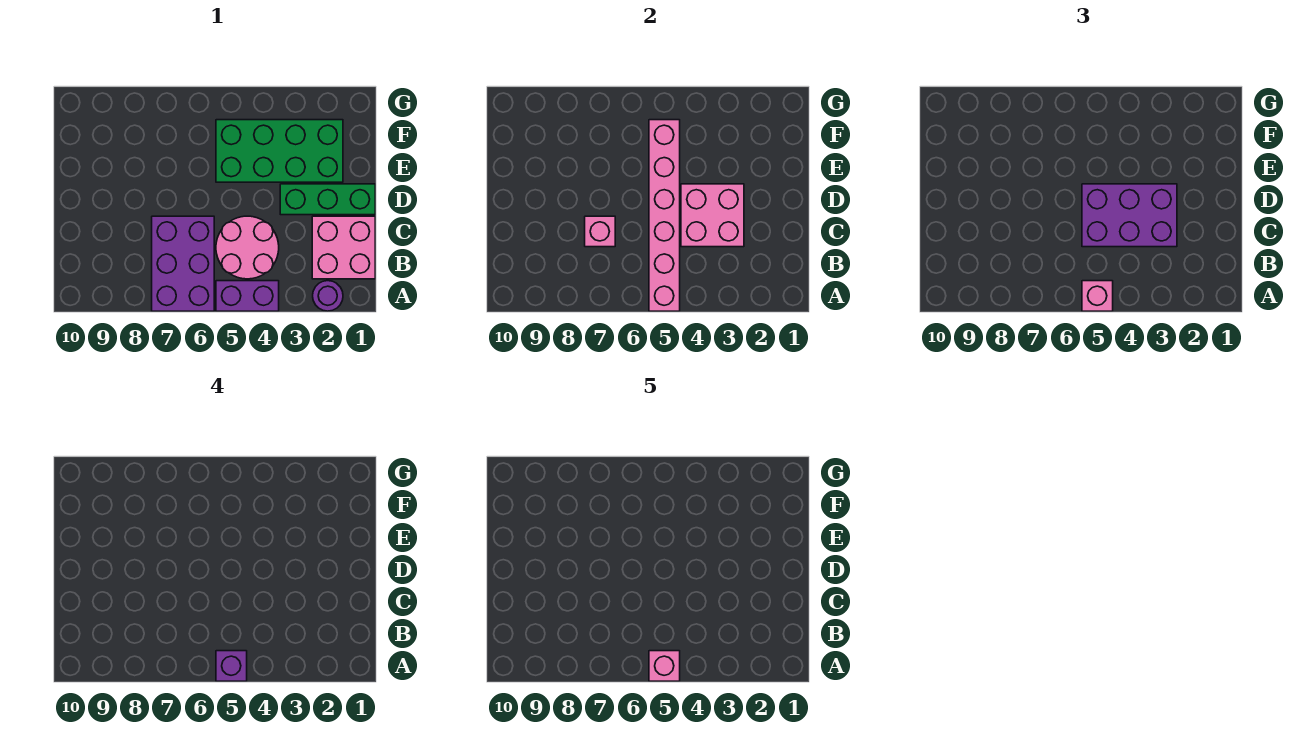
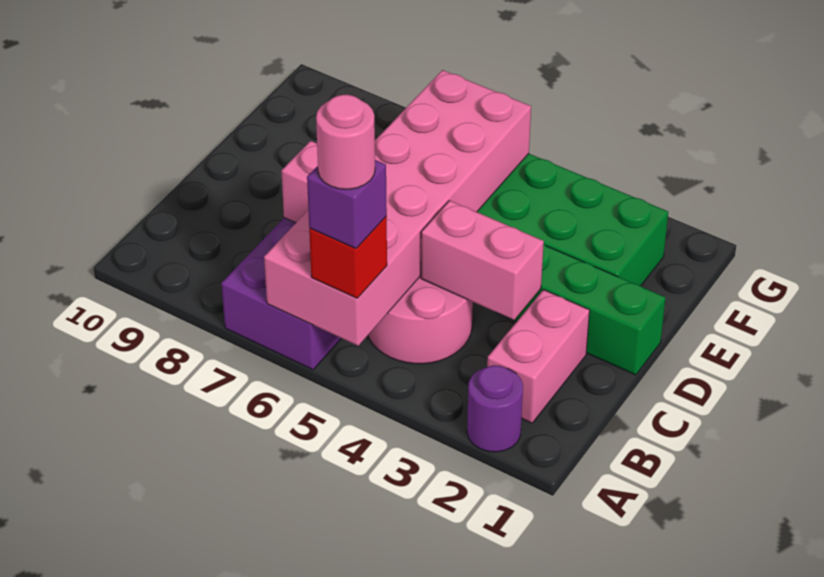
purple brick A4:A5 level 1 -> none
pink brick A5:F5 level 2 -> pink brick A5:F6 level 2
pink brick A5 level 3 -> red brick A5 level 3
pink brick A5 level 5 -> pink round brick A5 level 5
pink brick B1:C2 level 1 -> pink brick B2:C2 level 1
pink brick C3:D4 level 2 -> pink brick C3:C4 level 2
purple brick C3:D5 level 3 -> none

